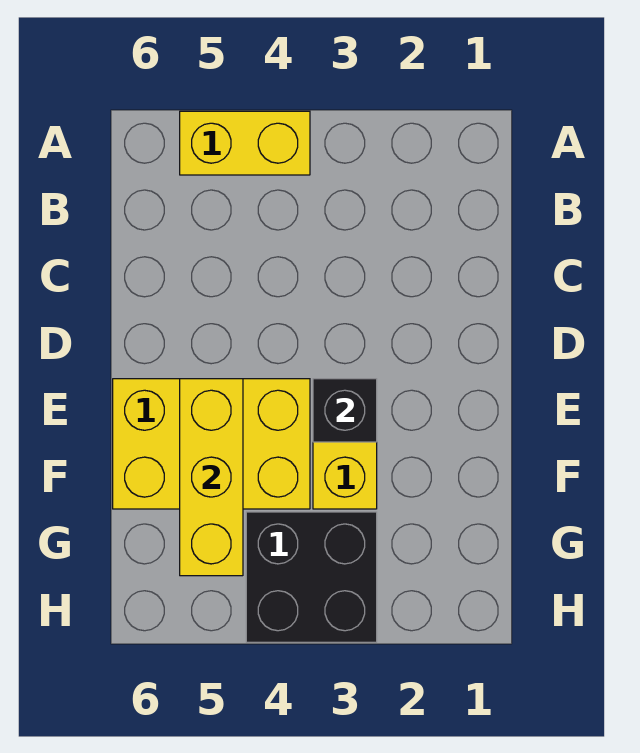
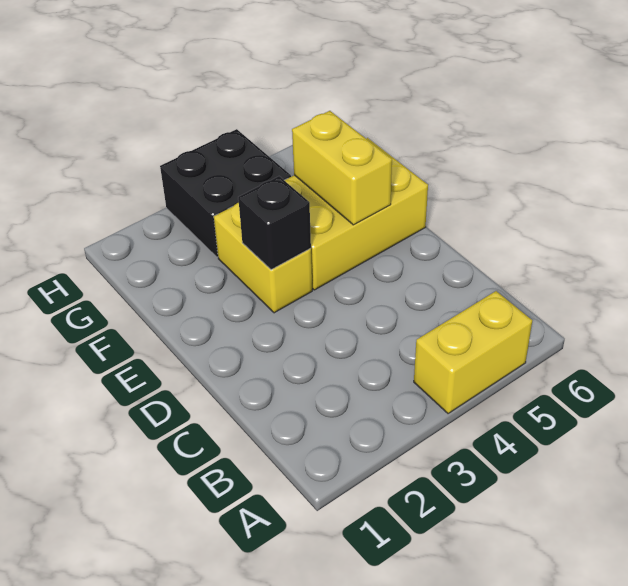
yellow brick E5:G5 level 2 -> yellow brick E5:F5 level 2

